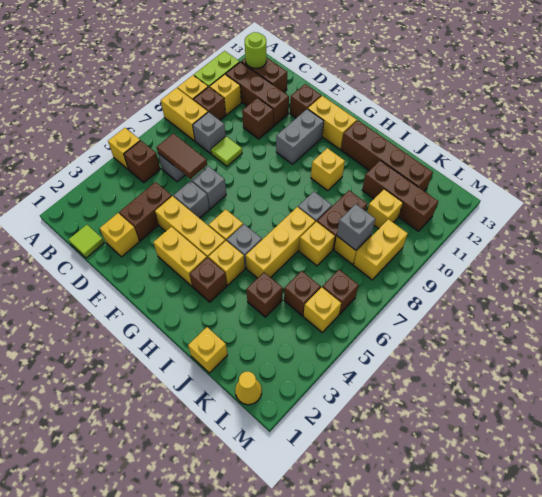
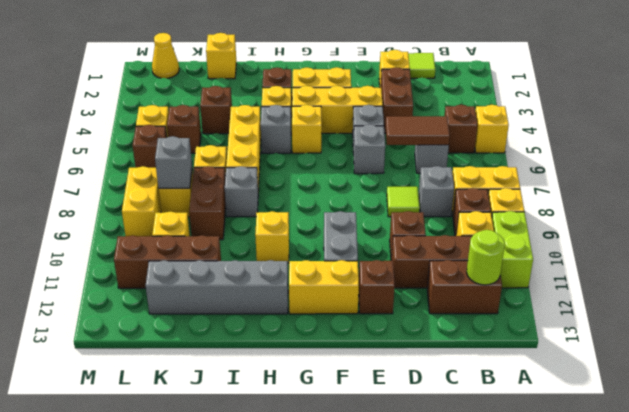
brown brick H12:K12 level 1 -> grey brick H12:K12 level 1

